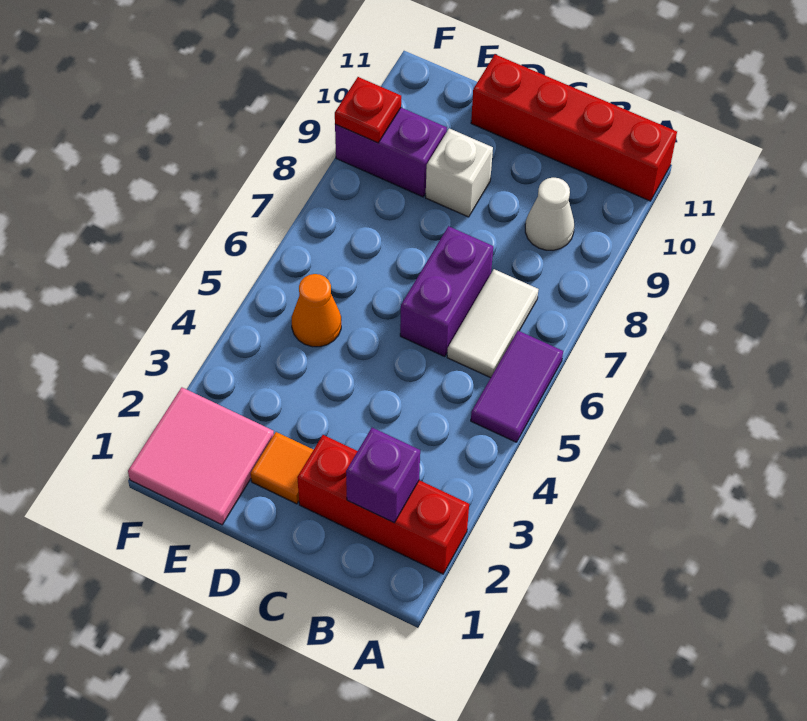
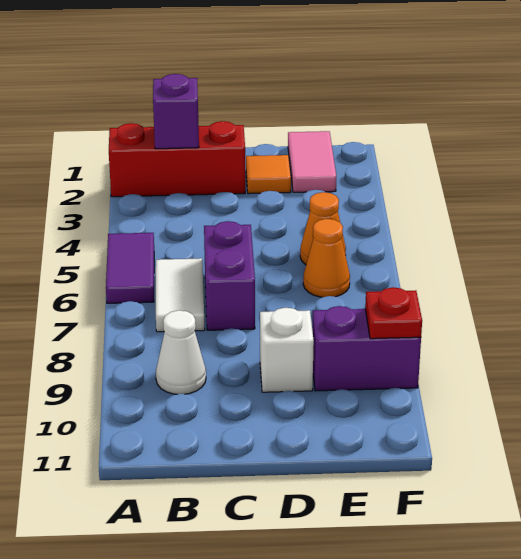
red brick A11:D11 level 1 -> none
pink tile E1:F2 level 1 -> pink tile E1:E2 level 1
none -> orange cone E6 level 1

